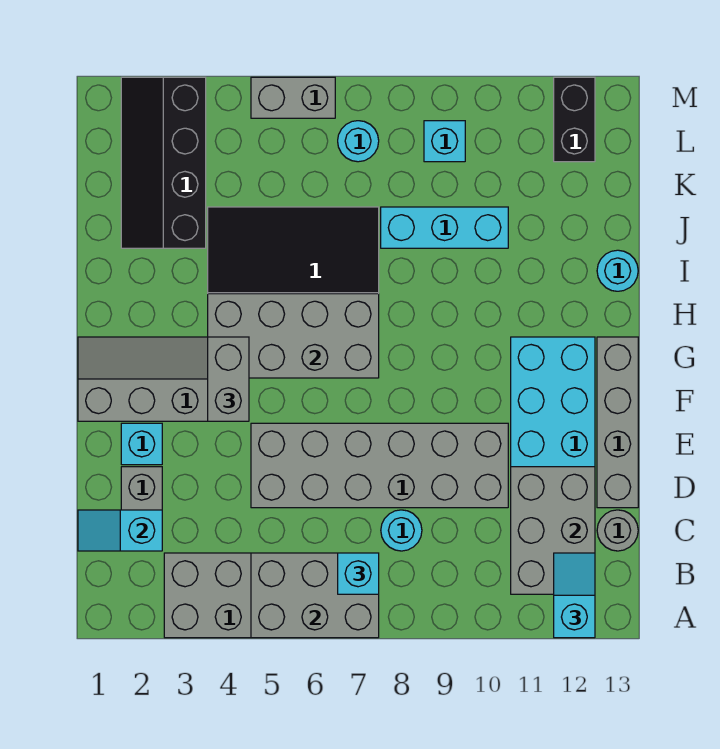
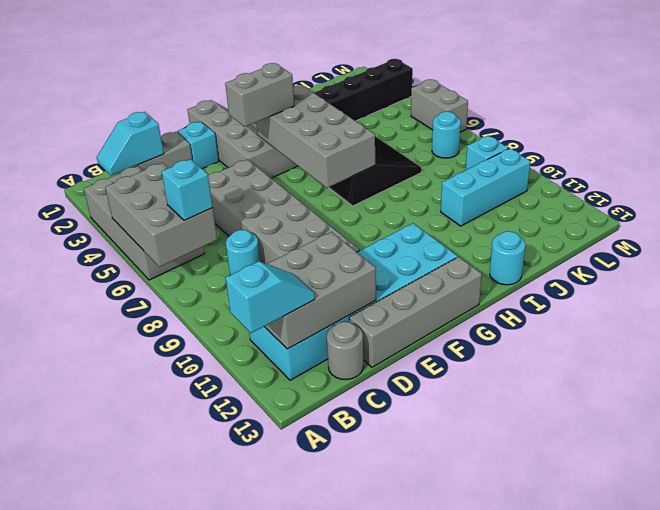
cyan slope C1:C2 level 2 top 2 -> cyan slope B2:C2 level 2 top C
cyan brick J8:J10 level 1 -> cyan brick J10:L10 level 1
black brick L12:M12 level 1 -> none

